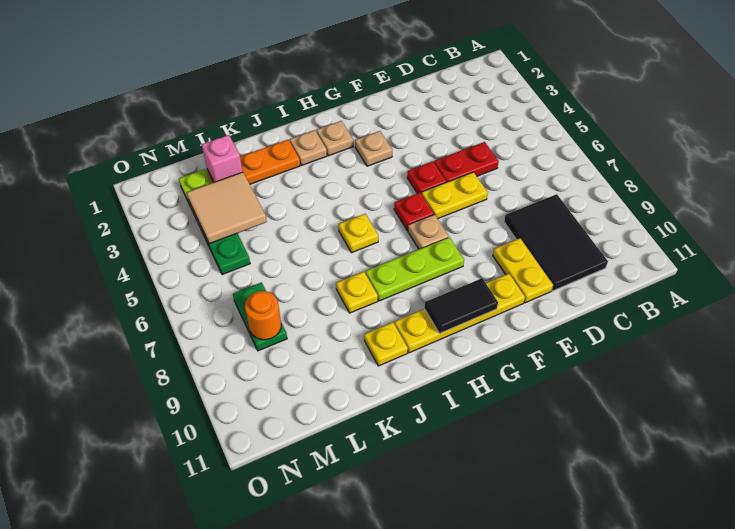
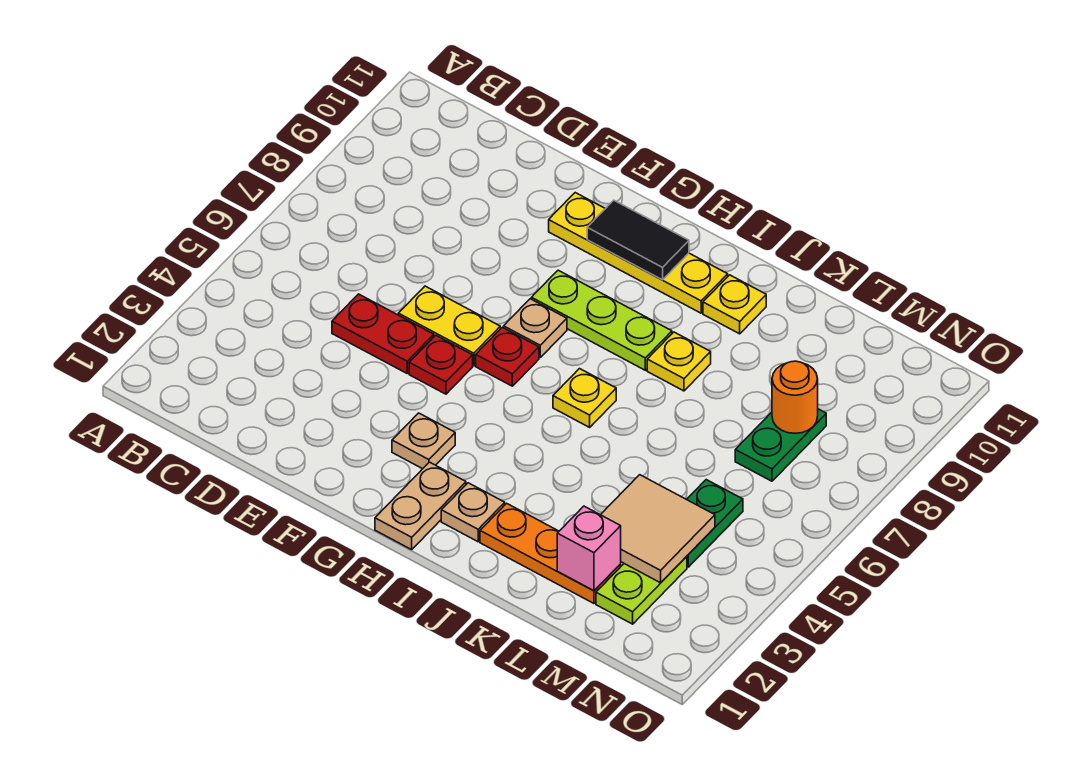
black tile C8:D10 level 1 -> none
yellow plate E9:E10 level 1 -> none
tan plate H2 level 1 -> tan plate H1:H2 level 1

